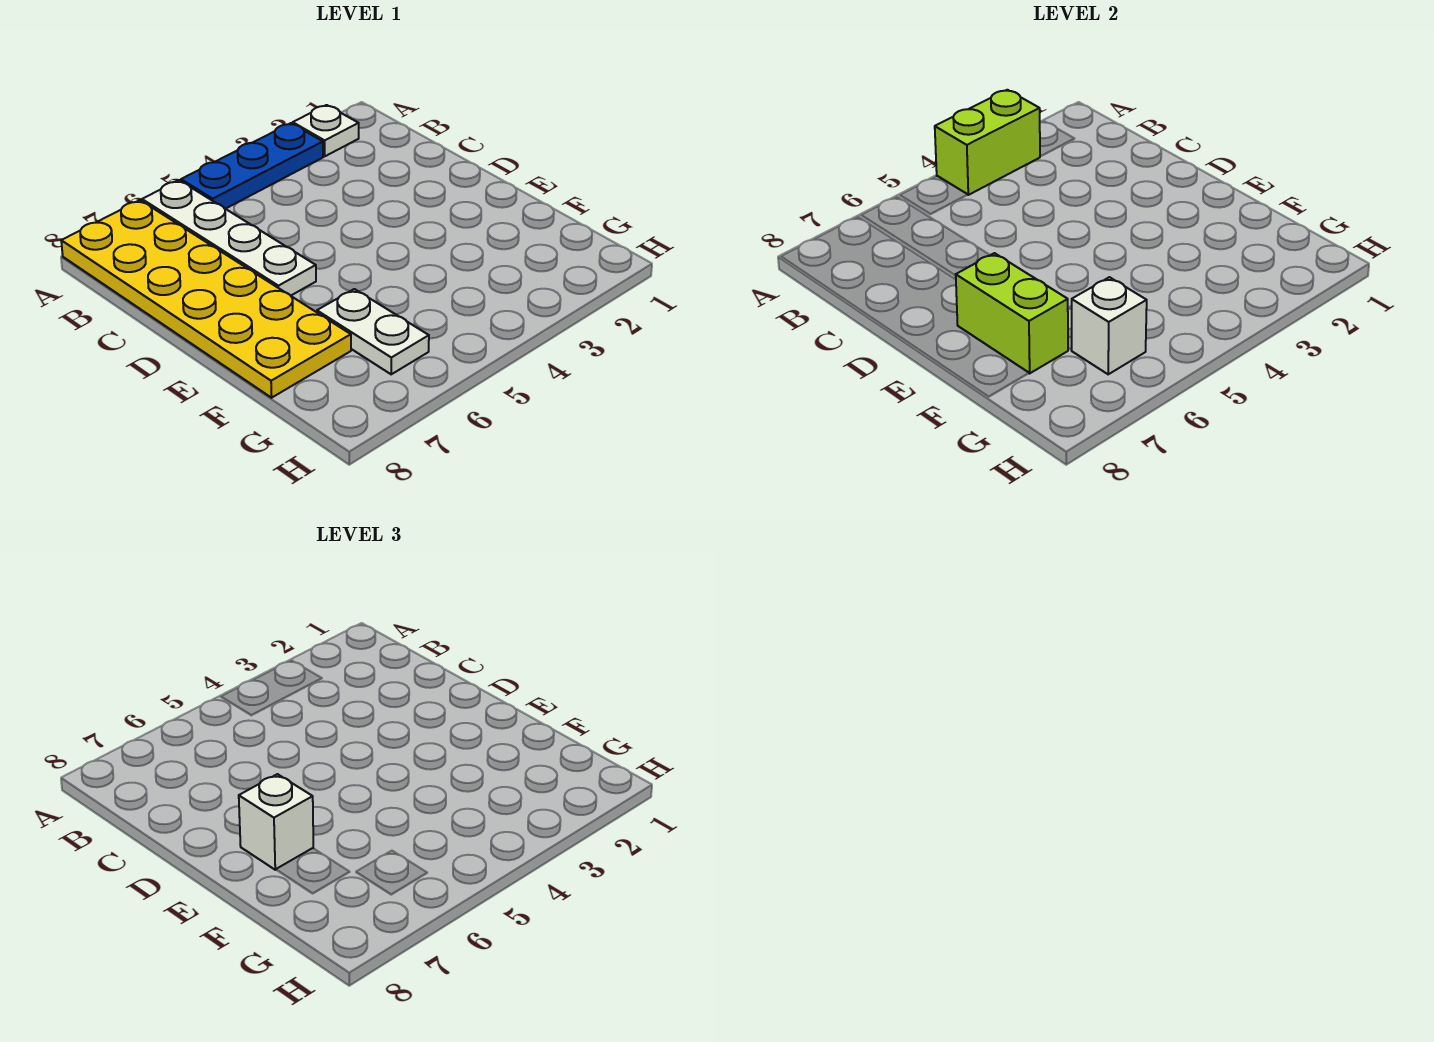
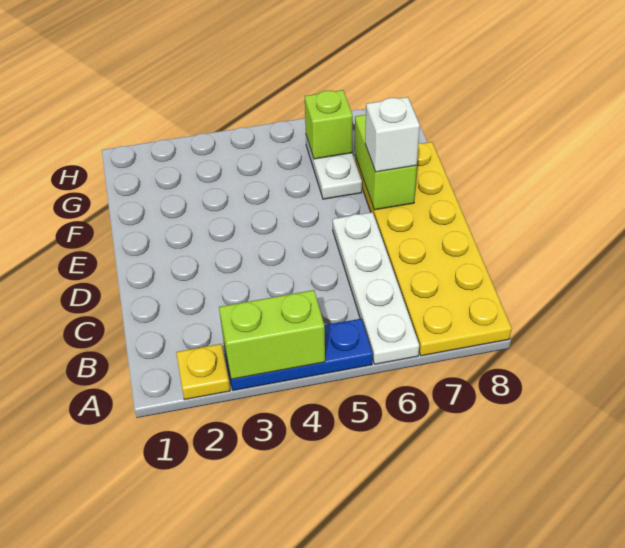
white plate A2 level 1 -> yellow plate A2 level 1
white brick G6 level 2 -> lime brick G6 level 2

